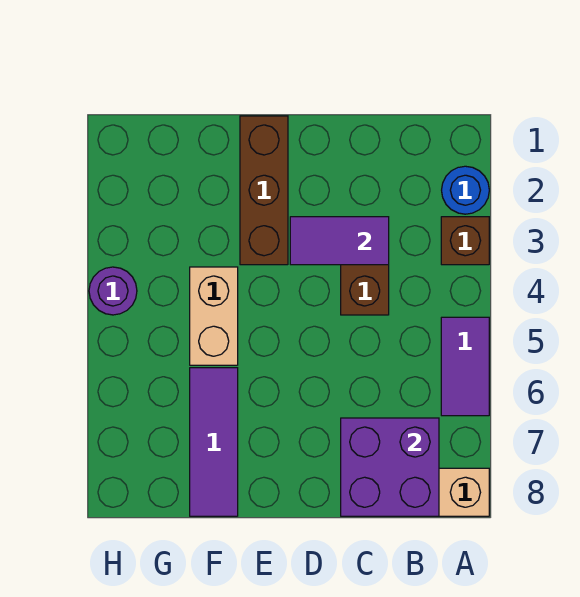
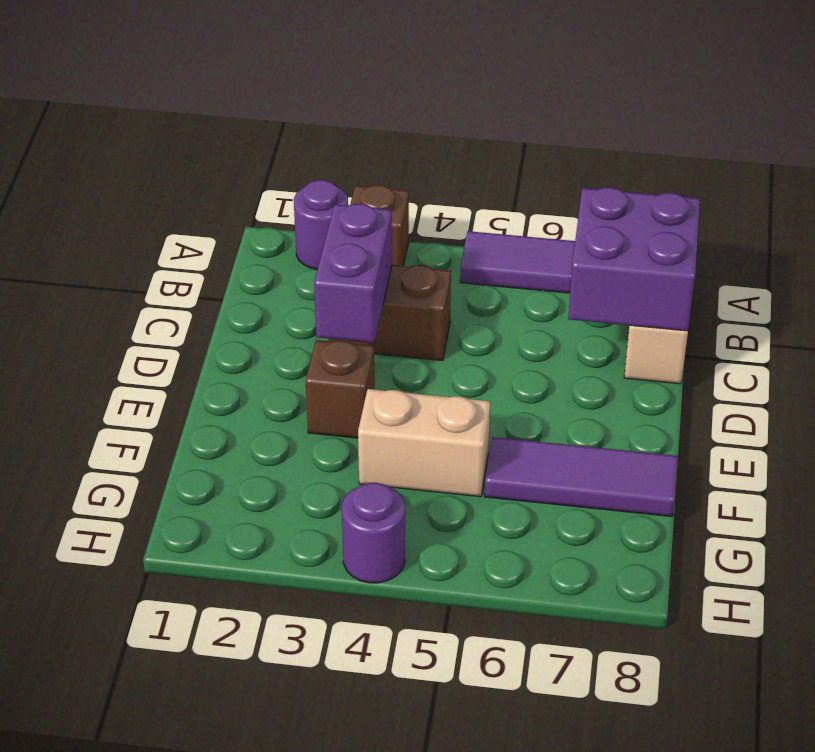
blue round brick A2 level 1 -> purple round brick A2 level 1
purple tile C3:D3 level 2 -> purple brick C3:D3 level 2
brown brick E1:E3 level 1 -> brown brick E3 level 1

